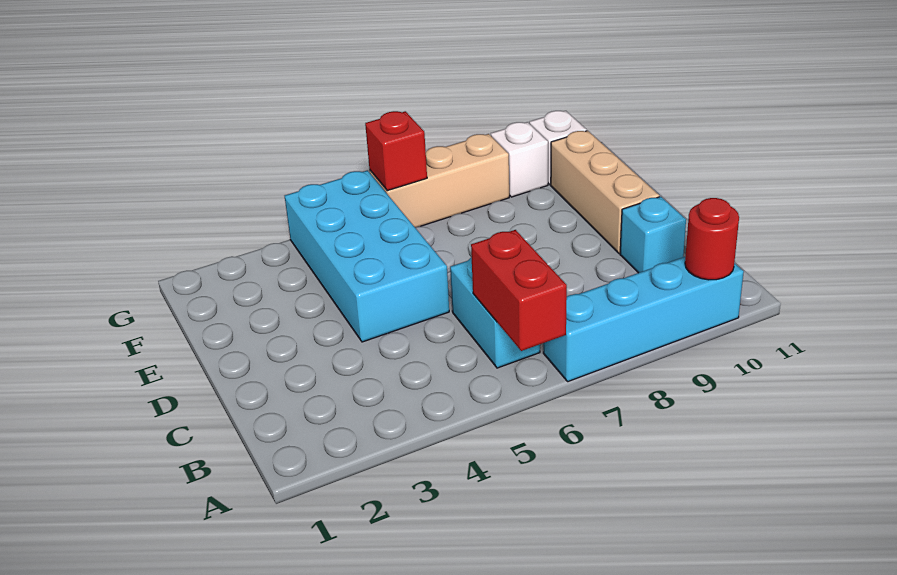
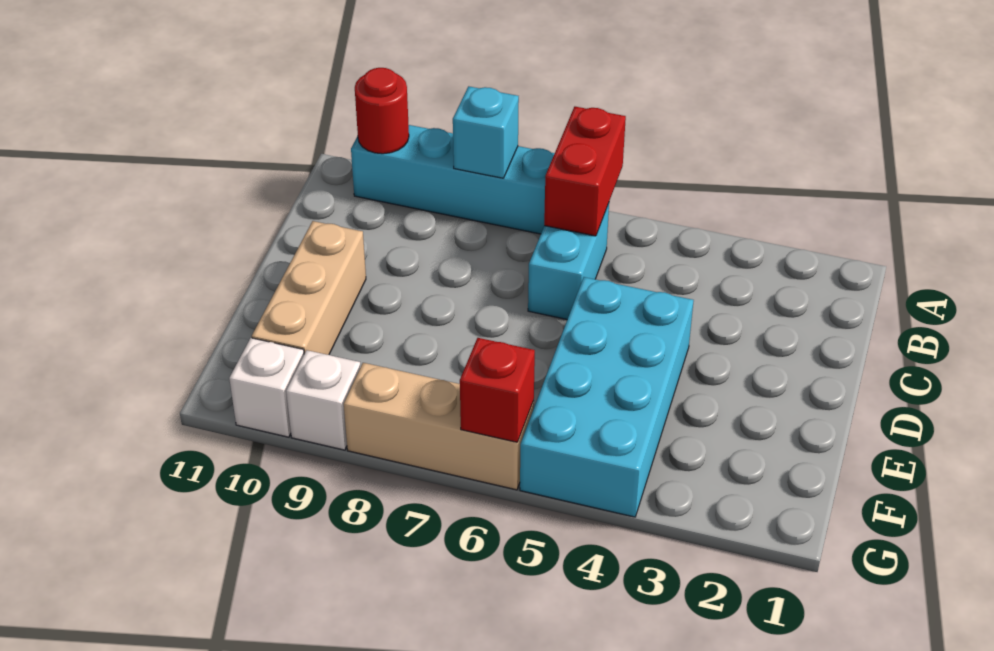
cyan brick C10 level 1 -> cyan brick A8 level 2

